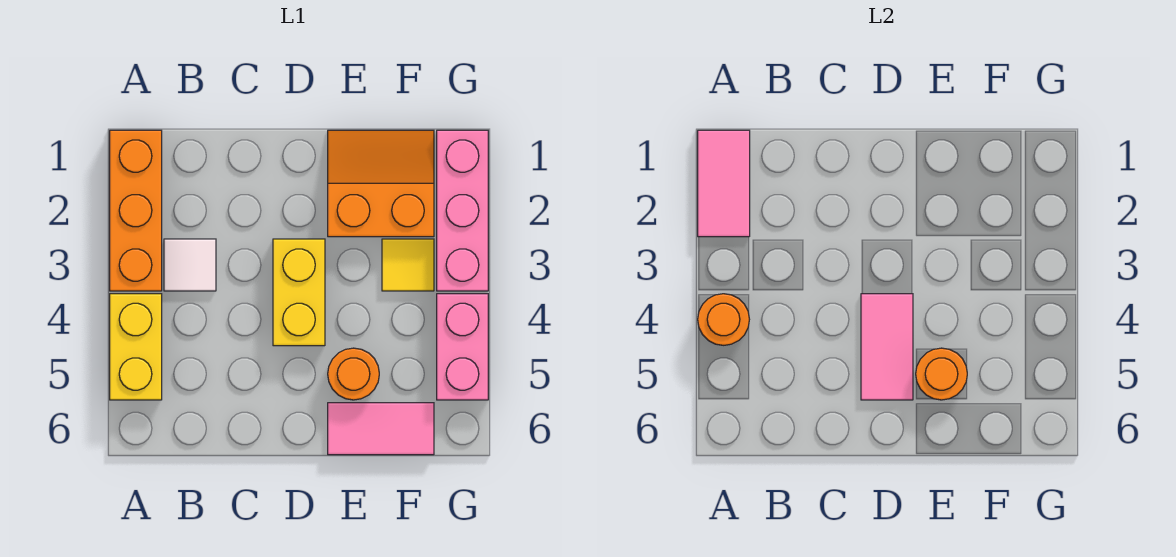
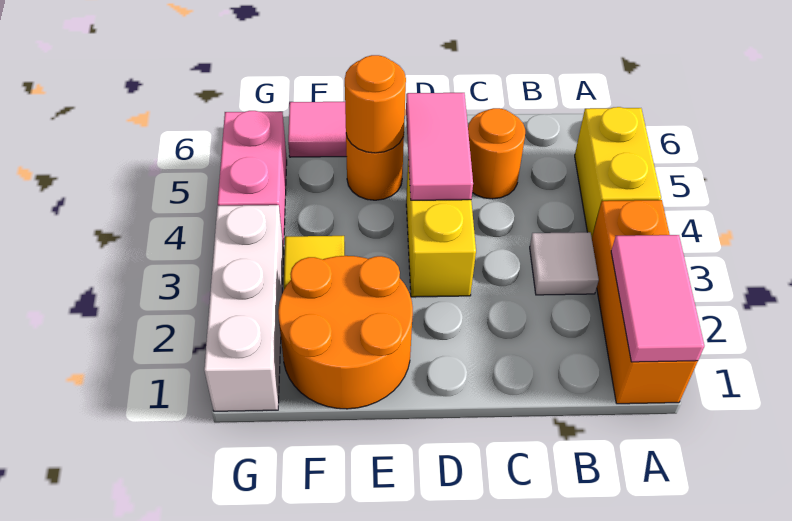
orange round brick A4 level 2 -> orange round brick C5 level 1
orange slope E1:F2 level 1 top 2 -> orange round brick E1:F2 level 1
pink brick G1:G3 level 1 -> white brick G1:G3 level 1

